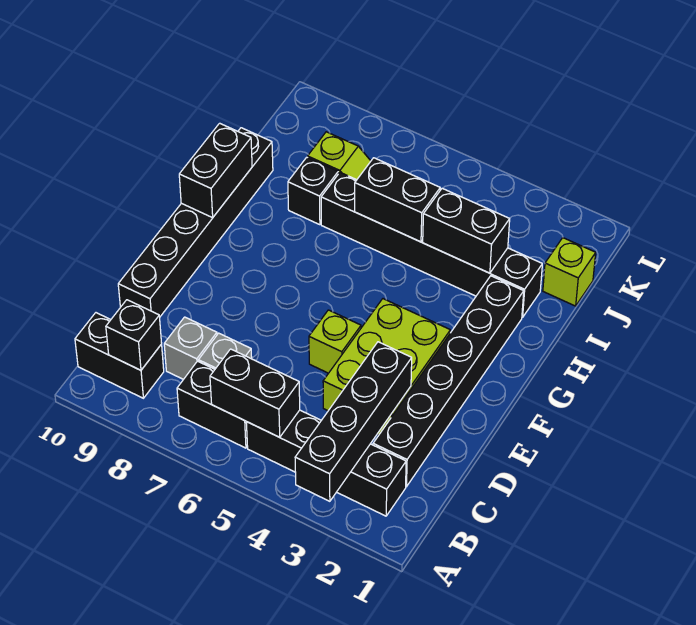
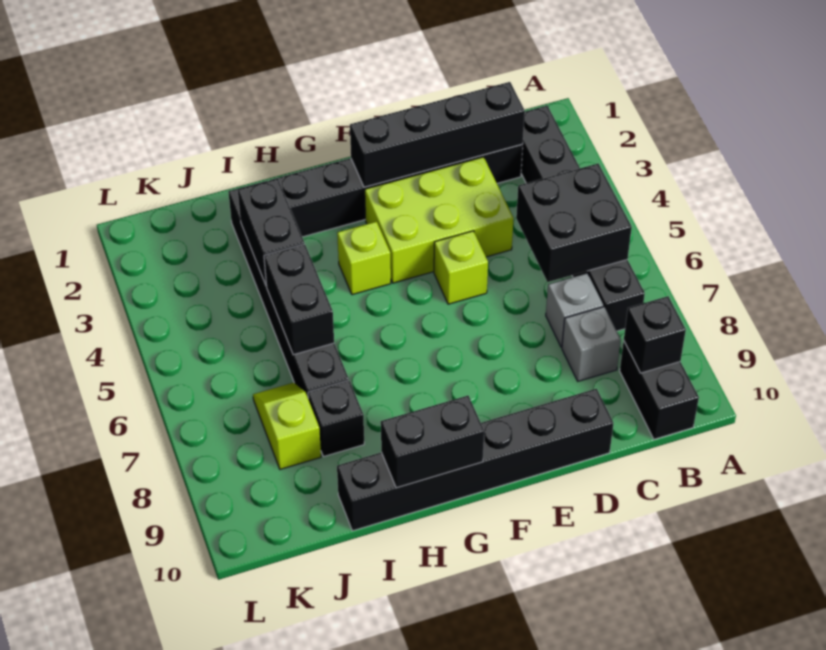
black brick A3:D3 level 2 -> black brick C2:F2 level 2
black brick B5:B6 level 2 -> black brick B5:C6 level 2
lime brick J1 level 1 -> lime brick G4 level 1

